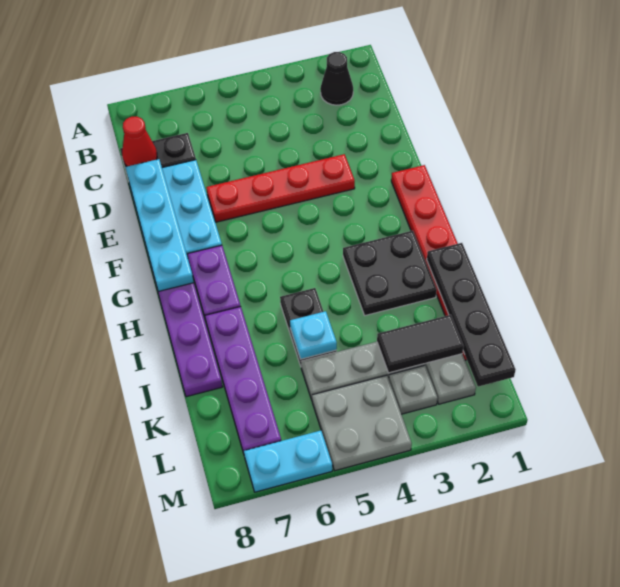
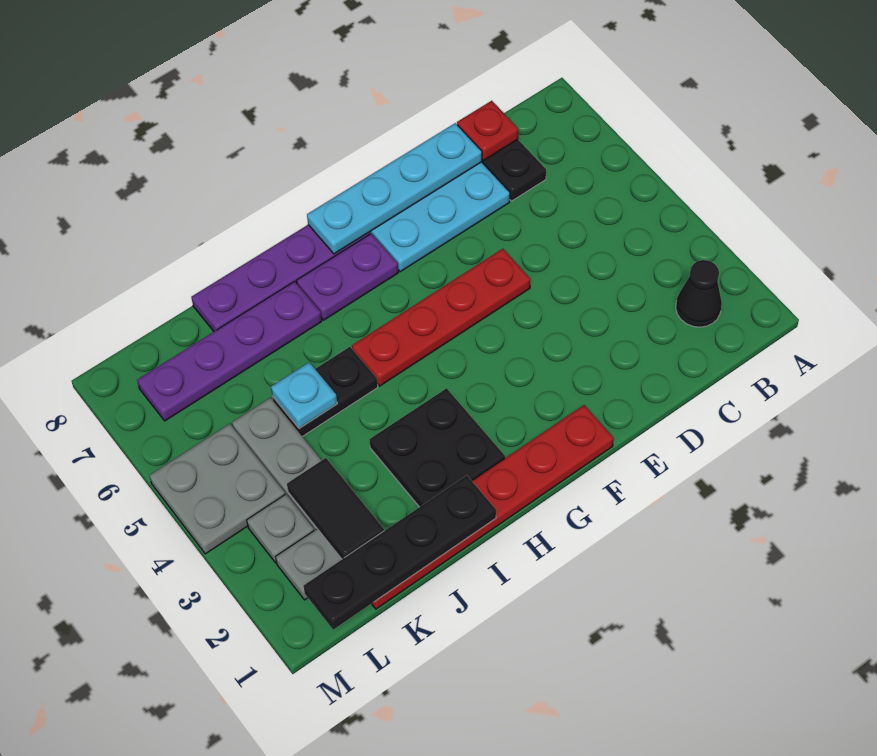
red cone C8 level 2 -> red plate C8 level 2
red plate E3:E6 level 1 -> red plate E5:H5 level 1
cyan plate M6:M7 level 1 -> none

